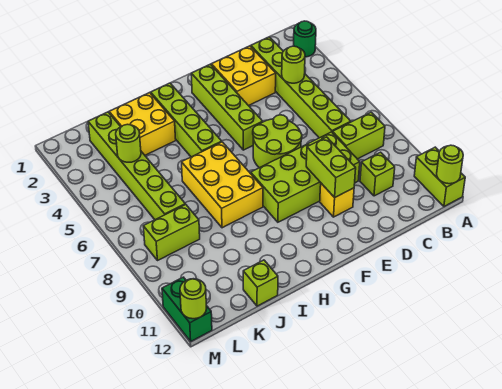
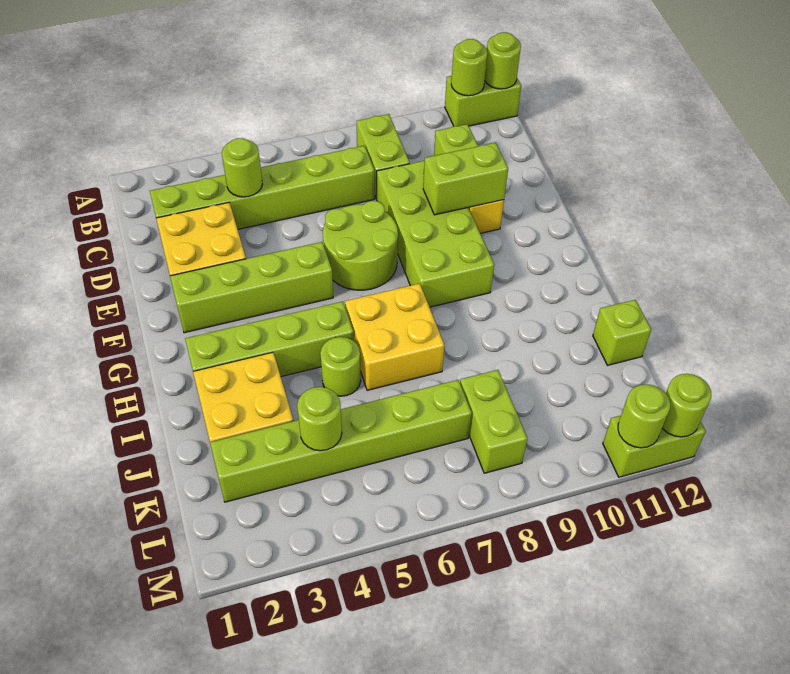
green round brick A2 level 1 -> none
none -> lime round brick A11 level 2
yellow brick H6:I8 level 1 -> yellow brick H6:I7 level 1
none -> lime round brick I5 level 1
green brick M11:M12 level 1 -> lime brick M11:M12 level 1
none -> lime round brick M11 level 2

